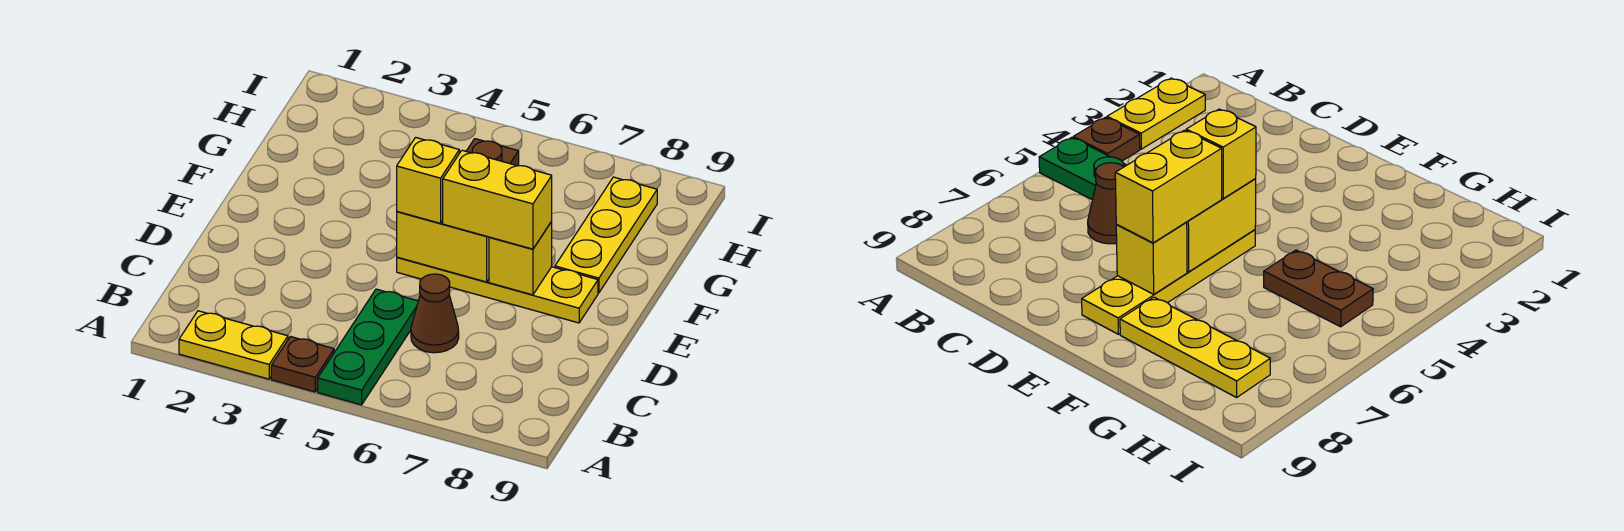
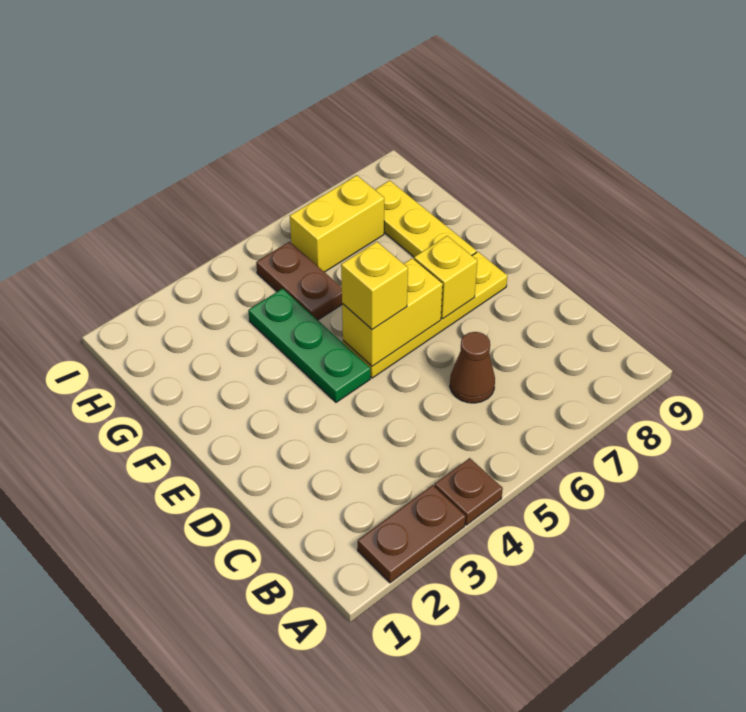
yellow plate A2:A3 level 1 -> brown plate A2:A3 level 1
green plate A5:C5 level 1 -> green plate E4:G4 level 1
yellow brick E6:E7 level 3 -> yellow brick H6:H7 level 1

